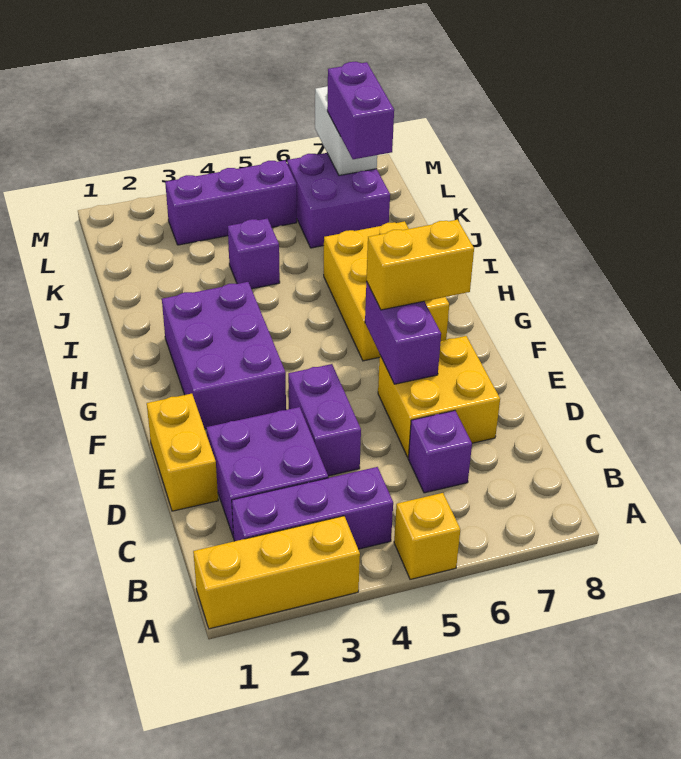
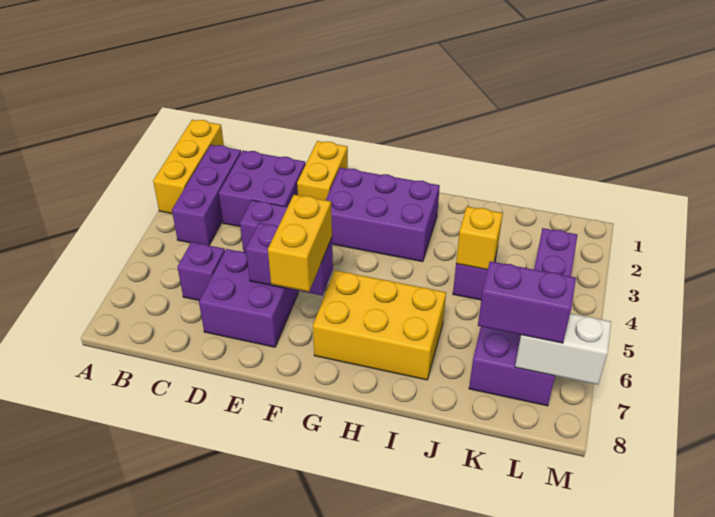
yellow brick A5 level 1 -> yellow brick J4 level 2
yellow brick D1:E1 level 1 -> yellow brick E1:E2 level 1
yellow brick D6:E7 level 1 -> purple brick D6:E7 level 1

